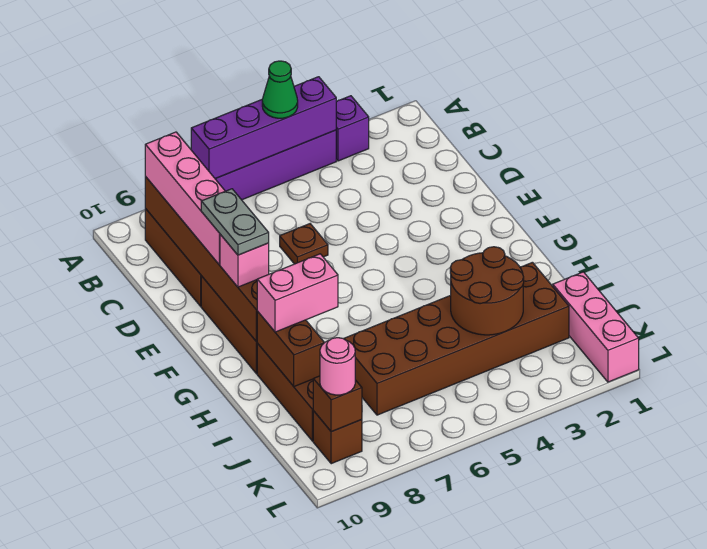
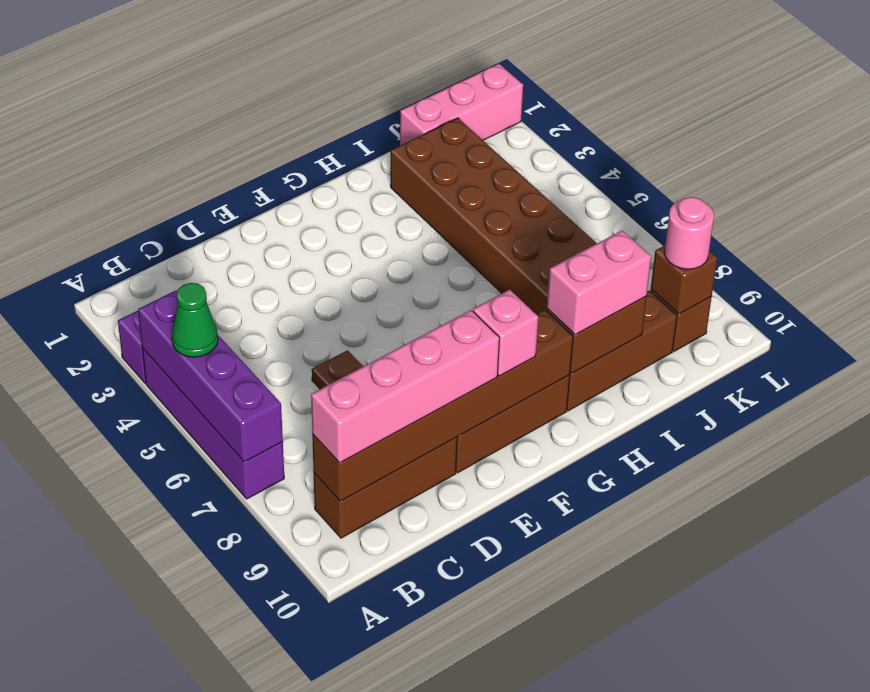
grey plate E9:F9 level 4 -> none
pink brick H8:H9 level 3 -> pink brick H9:I9 level 3
brown round brick I3:J4 level 2 -> none

